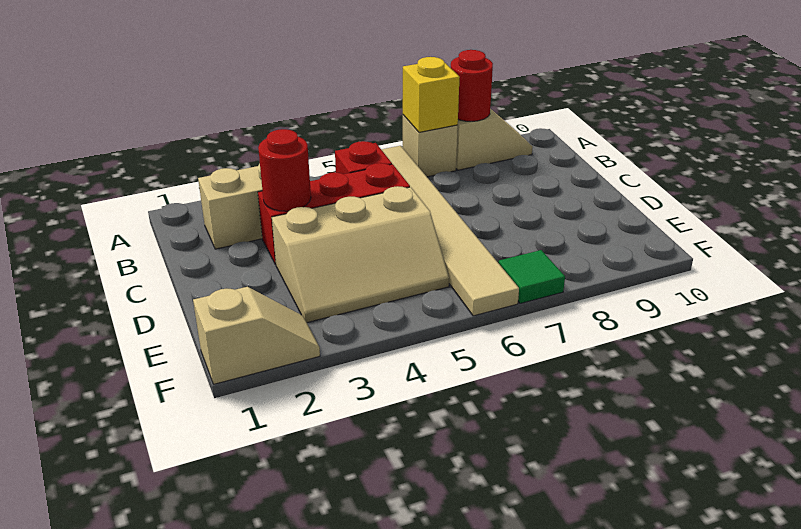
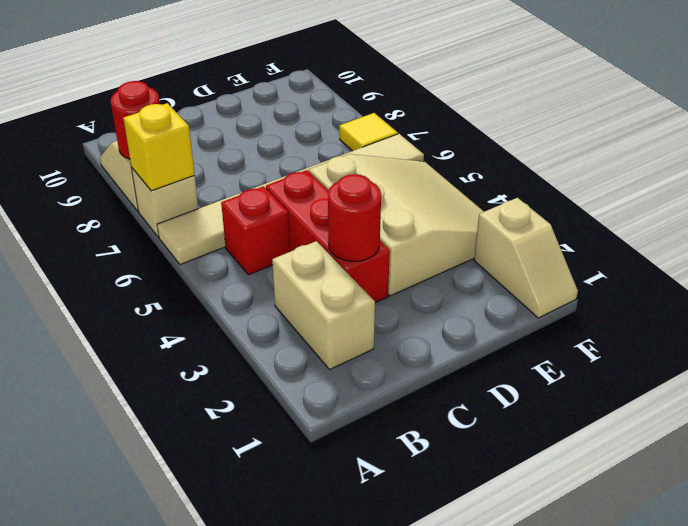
tan slope D3:E5 level 1 top D -> tan slope D3:F5 level 1 top D
tan slope F1:F2 level 1 top 1 -> tan slope F1:F2 level 1 top 2
green tile F7 level 1 -> yellow tile F7 level 1

